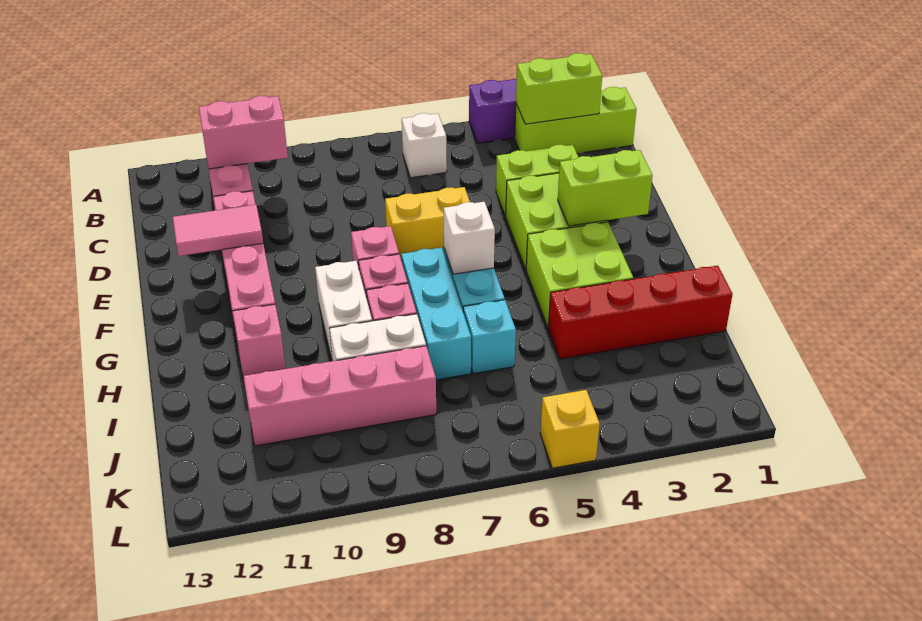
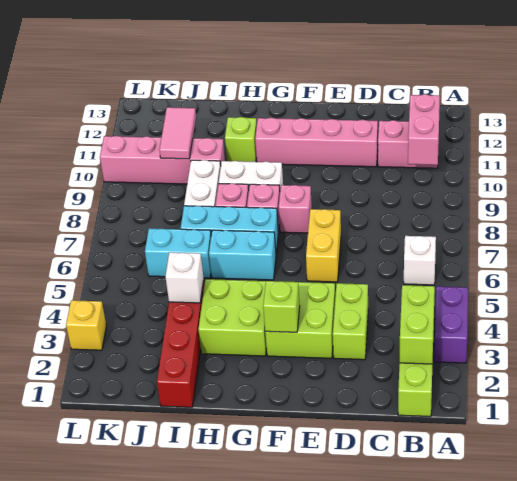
pink tile E11:E12 level 2 -> pink tile J10:J11 level 2
lime brick F2:F3 level 2 -> lime brick F3 level 2
white brick G6 level 2 -> white brick I4 level 2
pink brick H11 level 1 -> lime brick H11 level 1
cyan brick I6 level 1 -> cyan brick I6:J6 level 1
pink brick J8:J11 level 1 -> pink brick I10:L10 level 1
yellow brick L5 level 1 -> yellow brick L3 level 1

